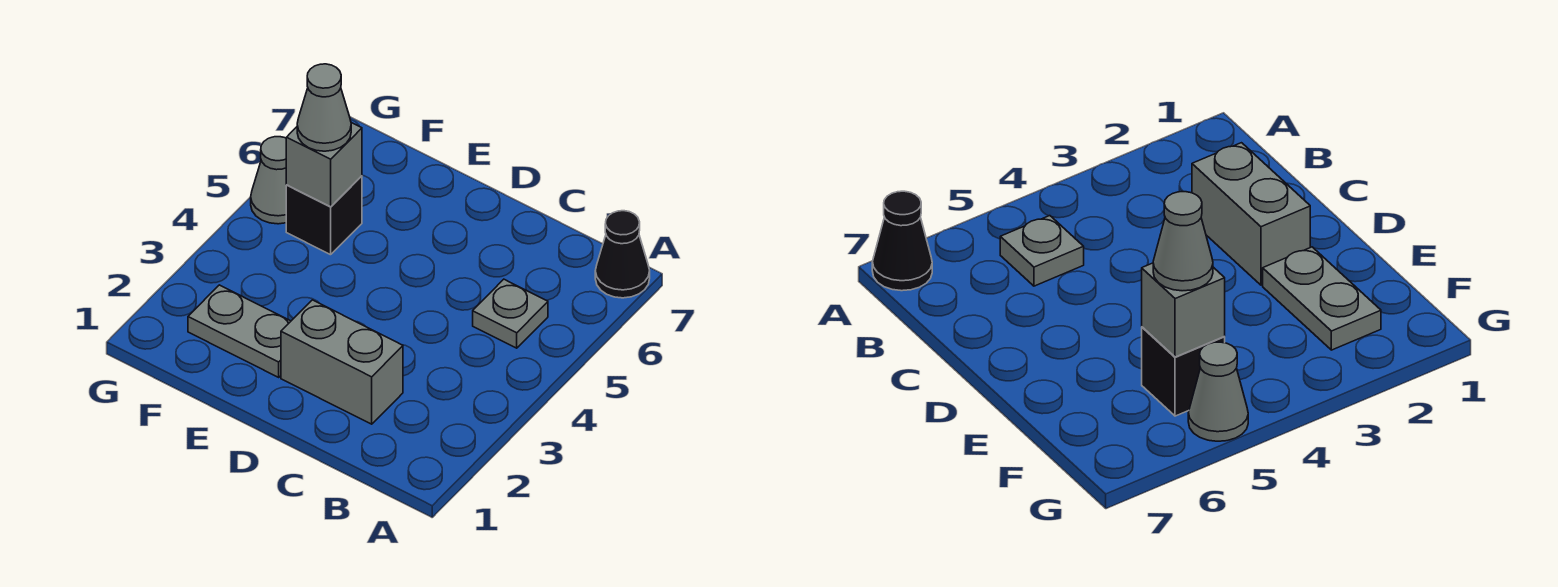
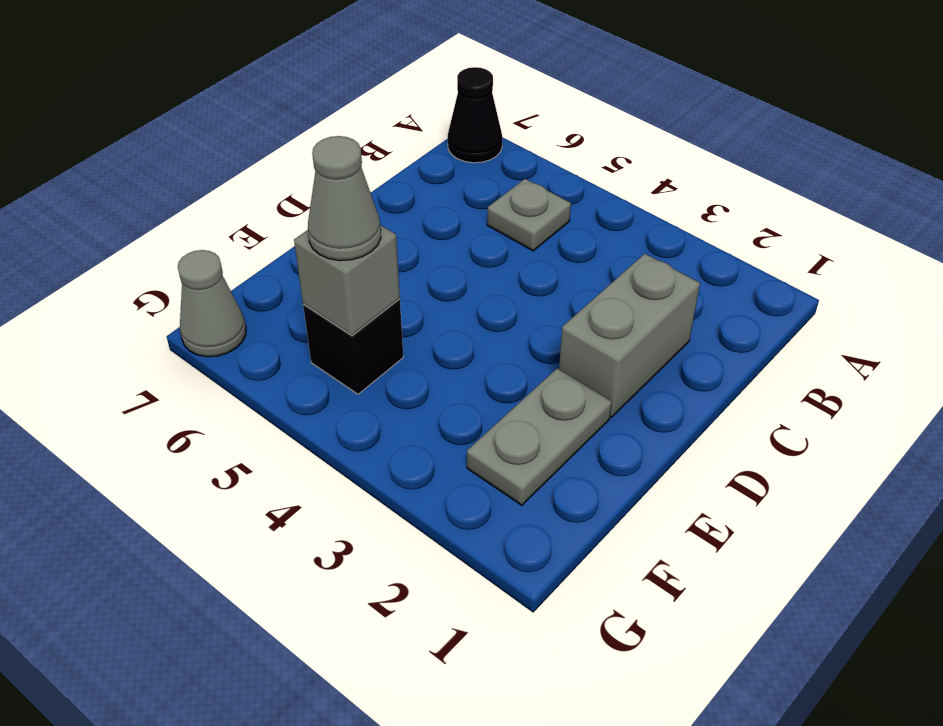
grey cone G5 level 1 -> grey cone G7 level 1

